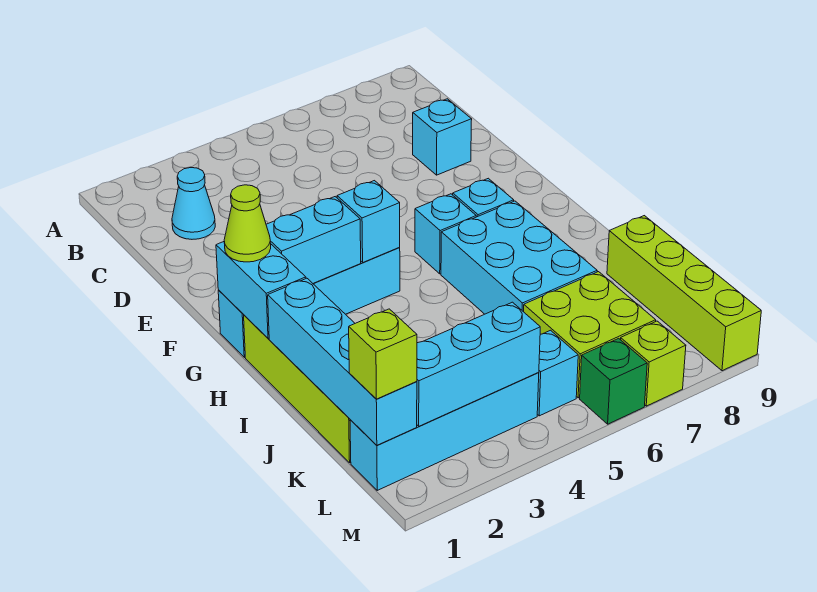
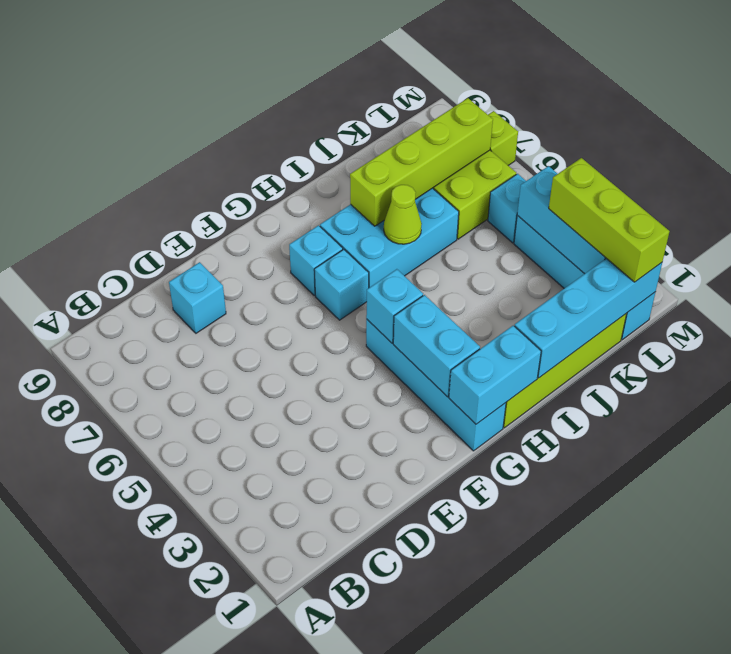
cyan cone C2 level 1 -> none
lime cone G1 level 3 -> lime cone I6 level 2
lime brick J9:M9 level 1 -> lime brick I7:L7 level 2
lime brick L1 level 3 -> lime brick L1:L3 level 3
green brick M6 level 1 -> none

